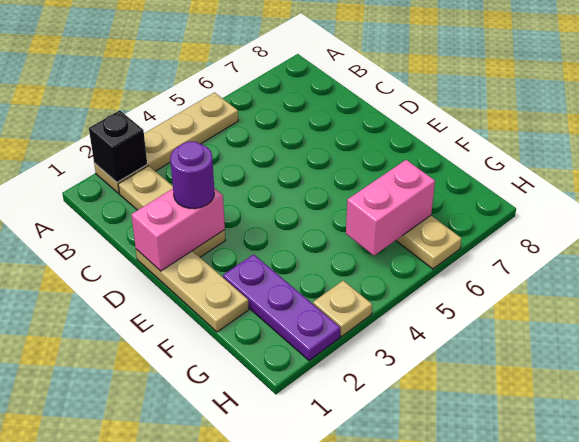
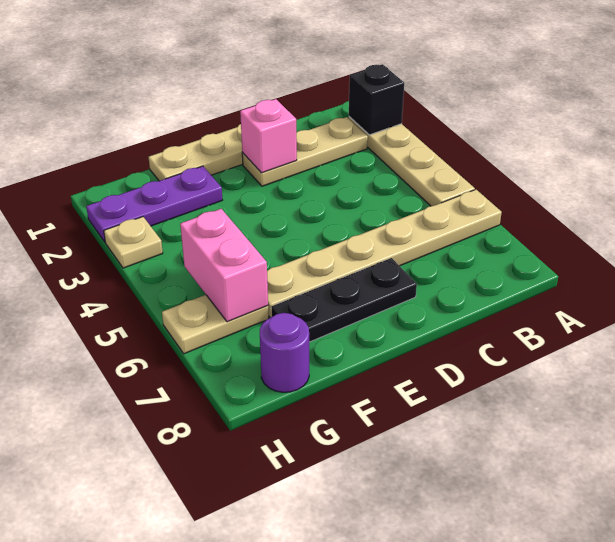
none -> tan plate A6:F6 level 1
pink brick D1:D2 level 2 -> pink brick D2 level 2
purple round brick D2 level 3 -> purple round brick G8 level 1
none -> black plate D7:F7 level 1

